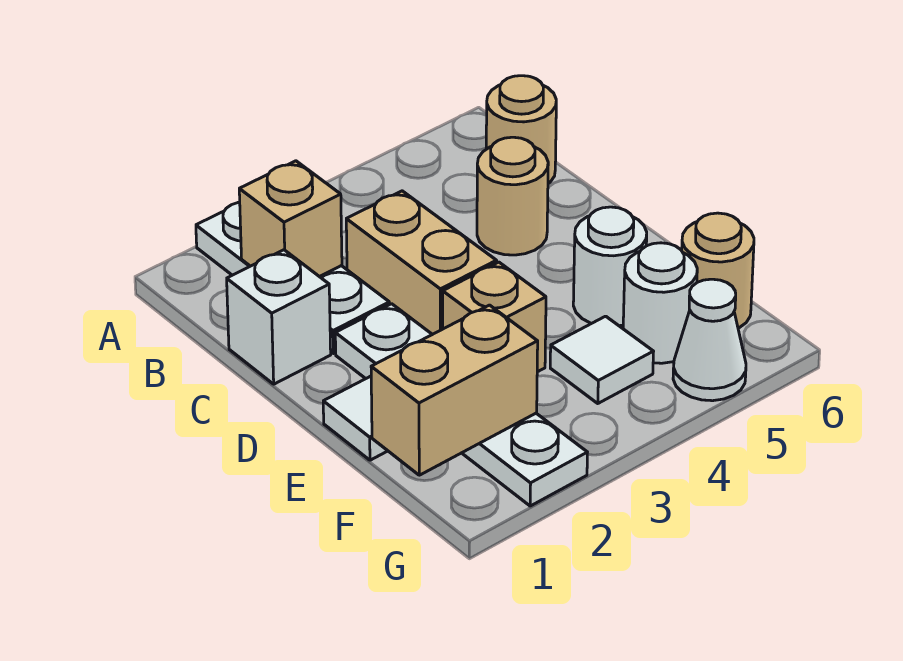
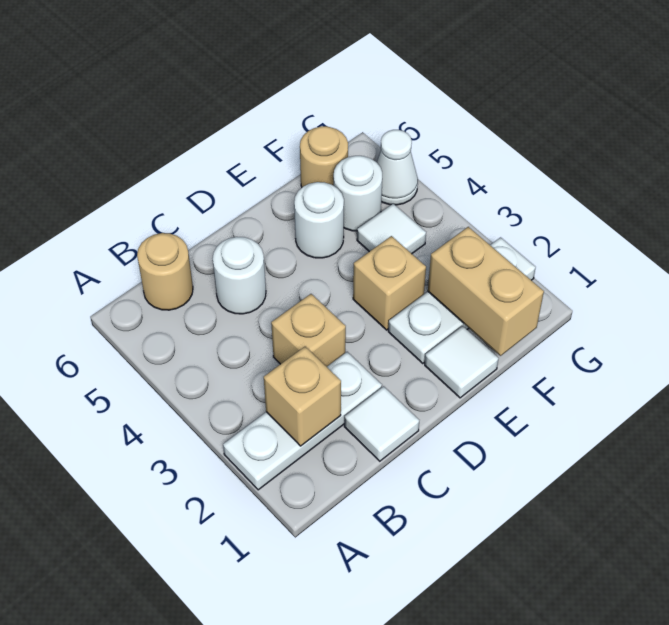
white brick C1 level 1 -> white tile C1 level 1
tan brick C3:D3 level 1 -> tan brick C3 level 1
tan round brick C5 level 1 -> white round brick C5 level 1
white plate D2:G2 level 1 -> white plate E2:G2 level 1

